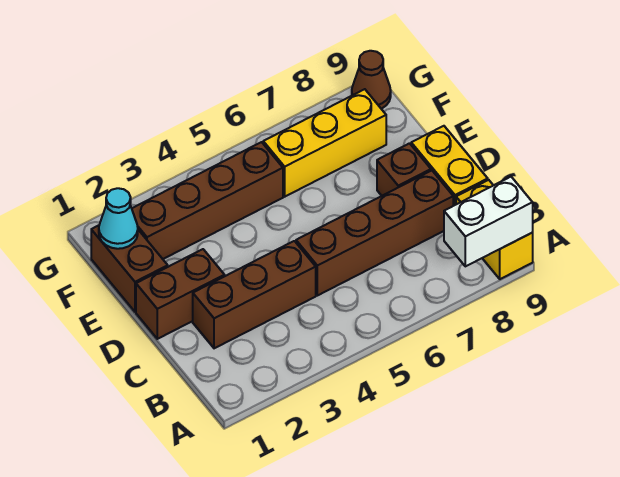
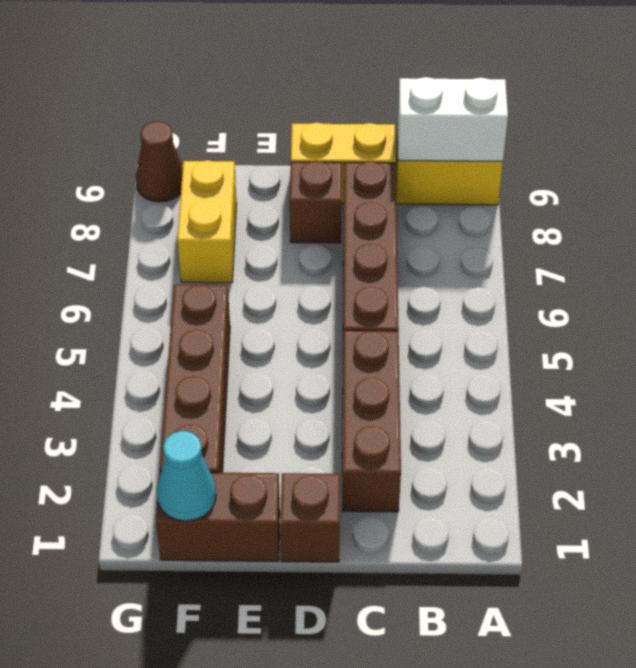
white brick A8:A9 level 2 -> white brick A9:B9 level 2
brown brick D1:D2 level 1 -> brown brick D1 level 1
yellow brick F6:F8 level 1 -> yellow brick F7:F8 level 1

